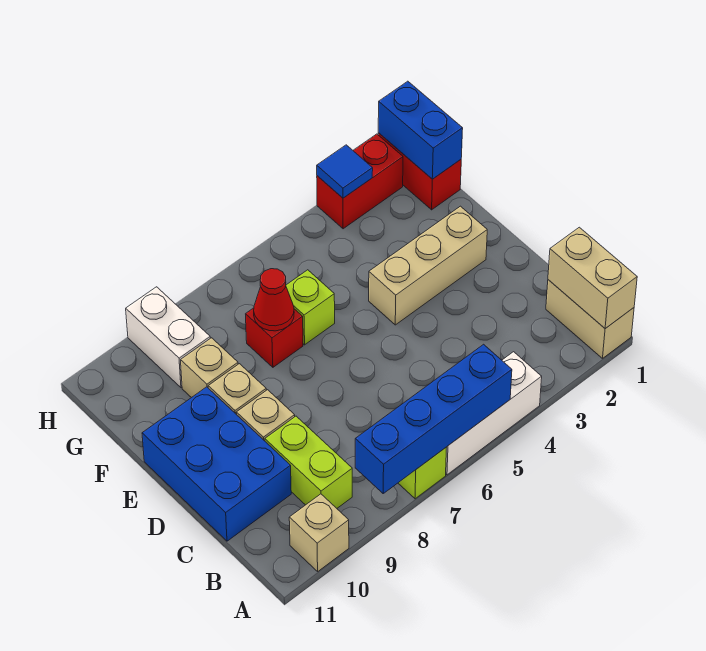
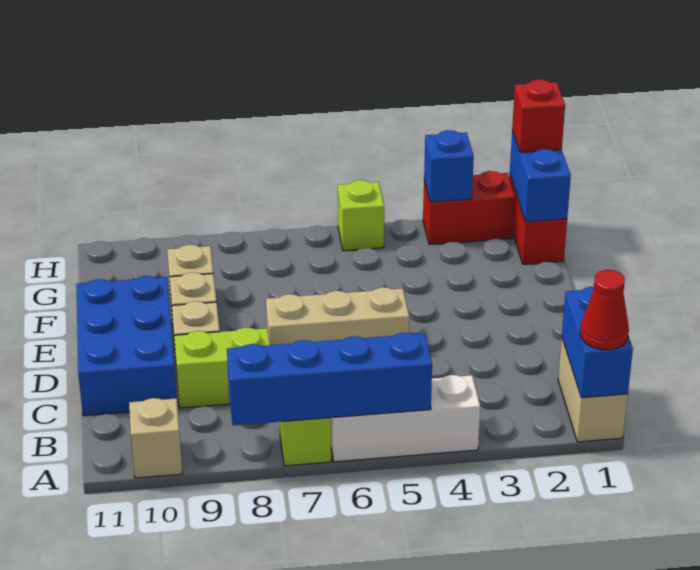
tan brick A1:B1 level 2 -> blue brick A1:B1 level 2
lime brick B9:C9 level 1 -> lime brick C8:C9 level 1
tan brick E2:E4 level 1 -> tan brick D5:D7 level 1
lime brick F6 level 1 -> lime brick H5 level 1
red brick F7 level 1 -> red brick H1 level 3
red cone F7 level 2 -> red cone A1 level 3
white brick G9:H9 level 1 -> none
blue tile H3 level 2 -> blue brick H3 level 2

